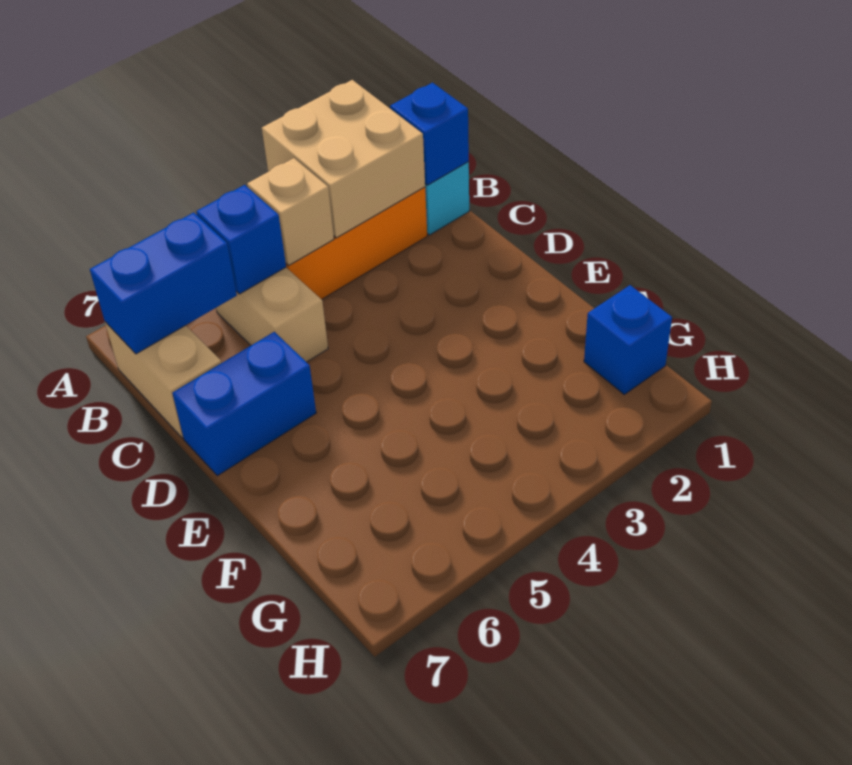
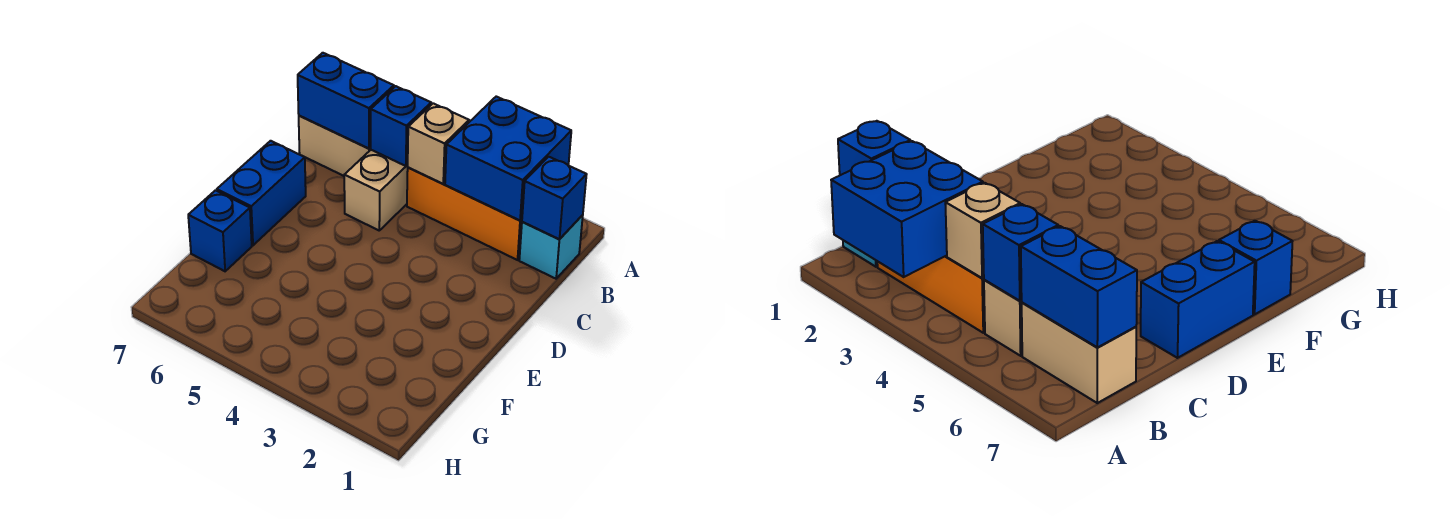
tan brick A2:B3 level 2 -> blue brick A2:B3 level 2
tan brick B7:C7 level 1 -> tan brick B6:B7 level 1
blue brick D6:D7 level 1 -> blue brick D7:E7 level 1
blue brick G1 level 1 -> blue brick F7 level 1

